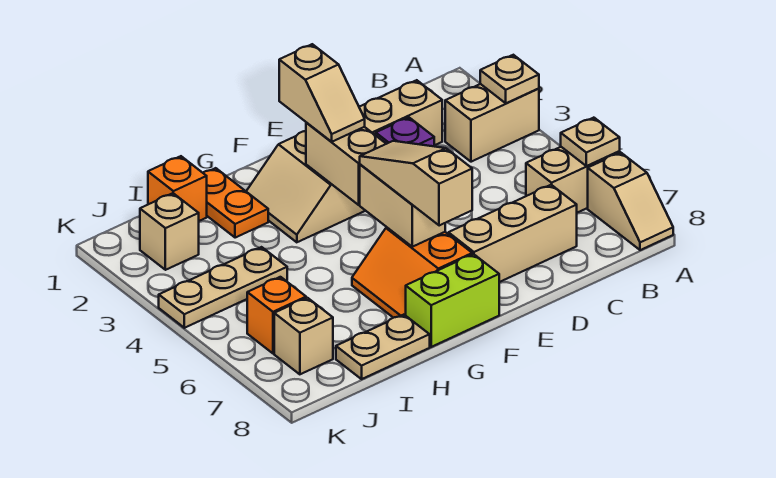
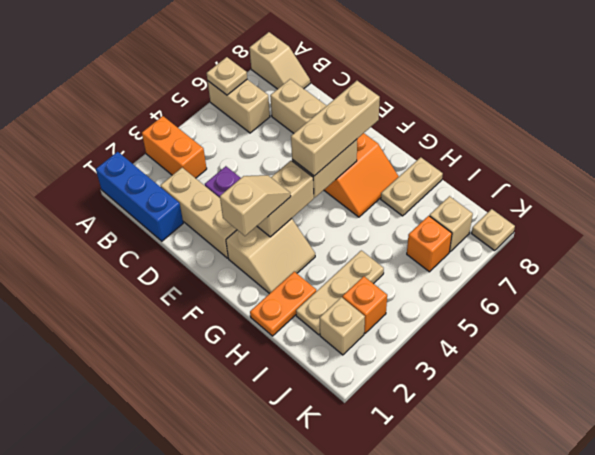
none -> blue brick A1:C1 level 1
tan brick A3:B3 level 1 -> orange brick A3:B3 level 1
tan plate A3 level 2 -> tan plate K8 level 1
tan slope A7:A8 level 1 top 7 -> tan slope A8:B8 level 1 top A
tan slope F5:F7 level 3 top 7 -> tan brick F5:F7 level 3
lime brick F8:G8 level 1 -> none
tan plate H8:I8 level 1 -> tan plate H7:H8 level 1
orange brick I1 level 1 -> orange brick J3 level 1
tan plate I4:K4 level 1 -> tan plate I2:I4 level 1

